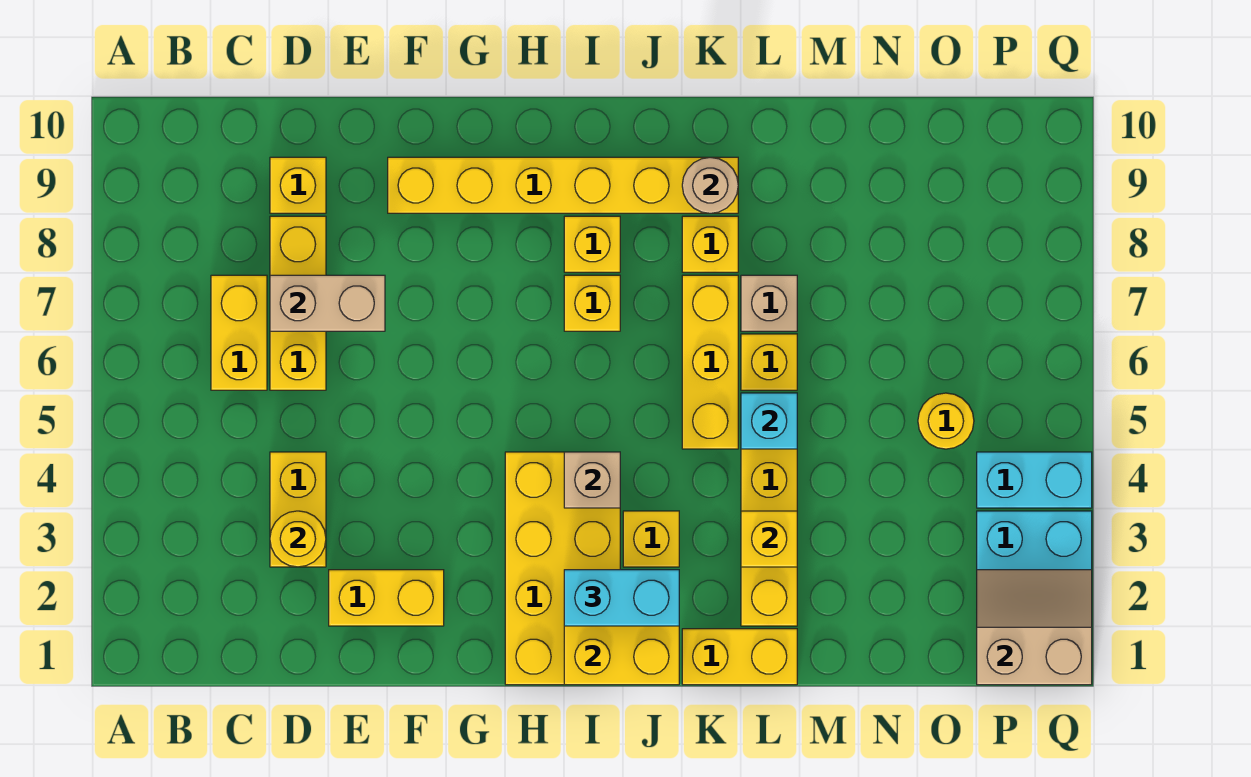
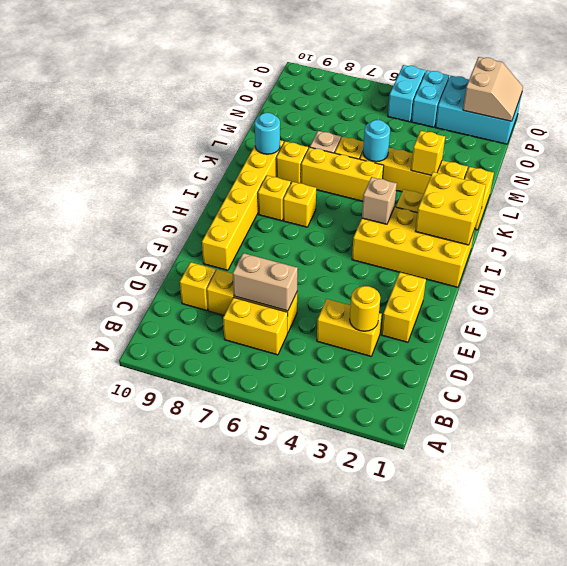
tan brick D7:E7 level 2 -> tan brick D6:D7 level 2
cyan brick I2:J2 level 3 -> cyan brick P5:Q5 level 1
tan round brick K9 level 2 -> cyan round brick K9 level 2
cyan brick L5 level 2 -> cyan round brick L5 level 2
yellow round brick O5 level 1 -> none
tan slope P1:Q2 level 2 top 1 -> tan slope P1:Q2 level 2 top 2

